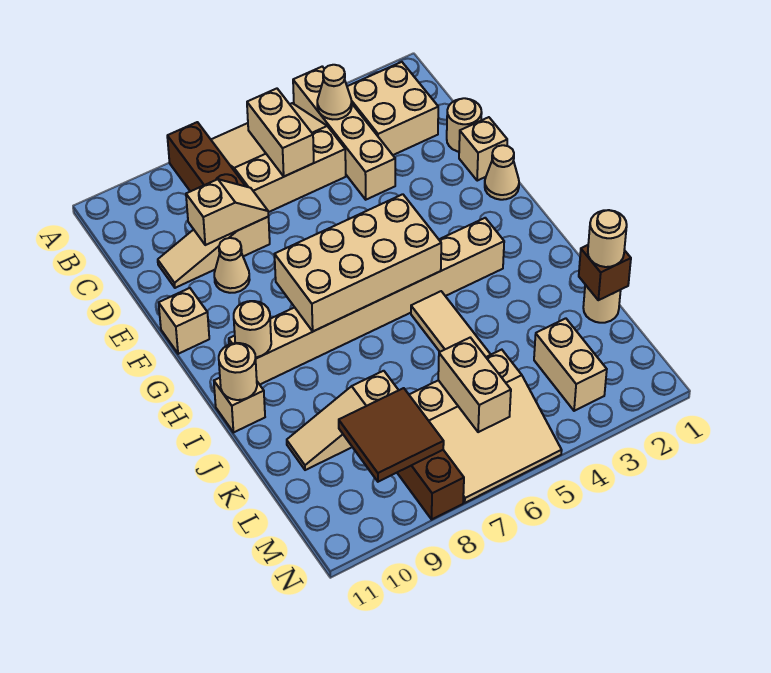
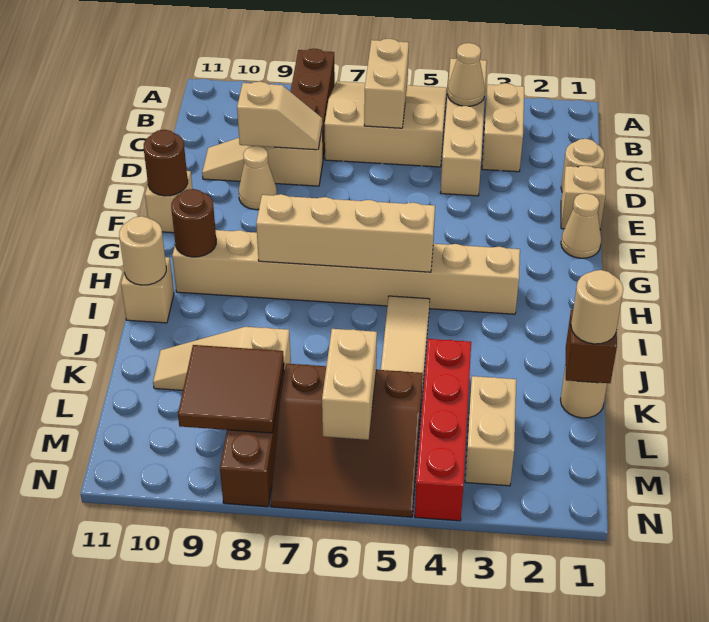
tan brick B2:C3 level 1 -> tan brick B3:C3 level 1
none -> brown round brick F11 level 2
tan brick G5:H8 level 2 -> tan brick H5:H8 level 2
tan round brick H10 level 2 -> brown round brick H10 level 2
none -> red brick K4:N4 level 1
tan slope L5:N7 level 1 top L -> brown slope L5:N7 level 1 top L

